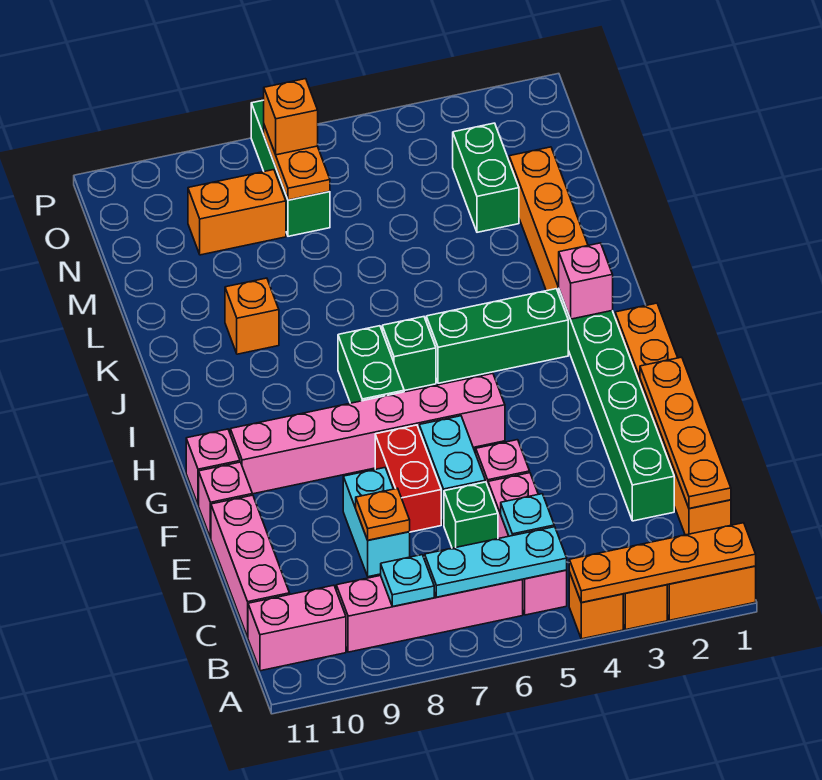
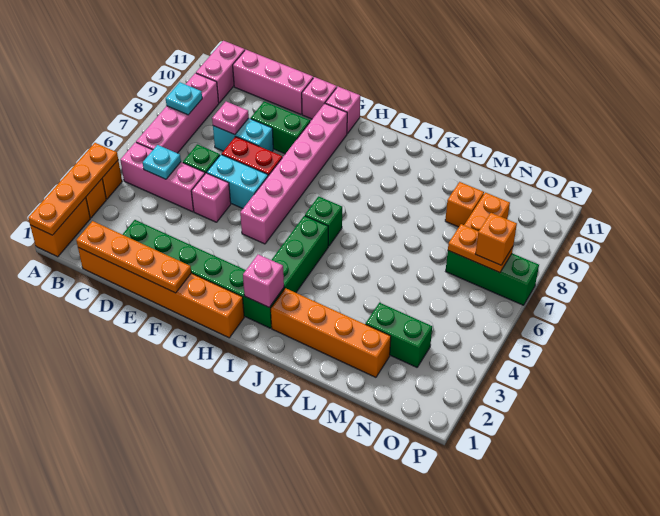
cyan plate B5:B7 level 2 -> none
orange plate D8 level 2 -> pink plate D8 level 2
green brick H7:I7 level 1 -> green brick E9:F9 level 1
orange brick K9 level 1 -> orange brick M9 level 1

